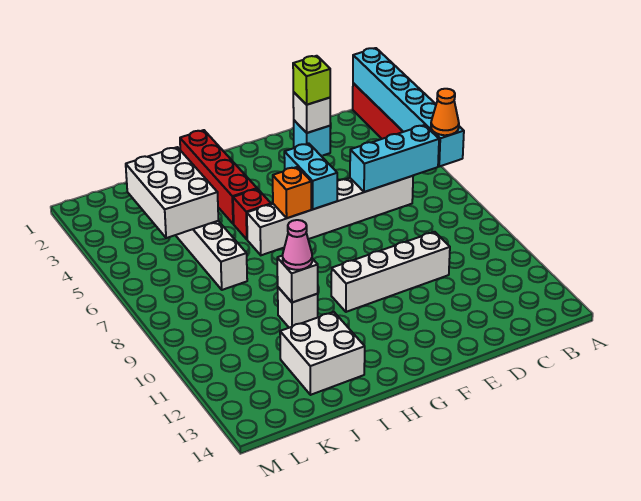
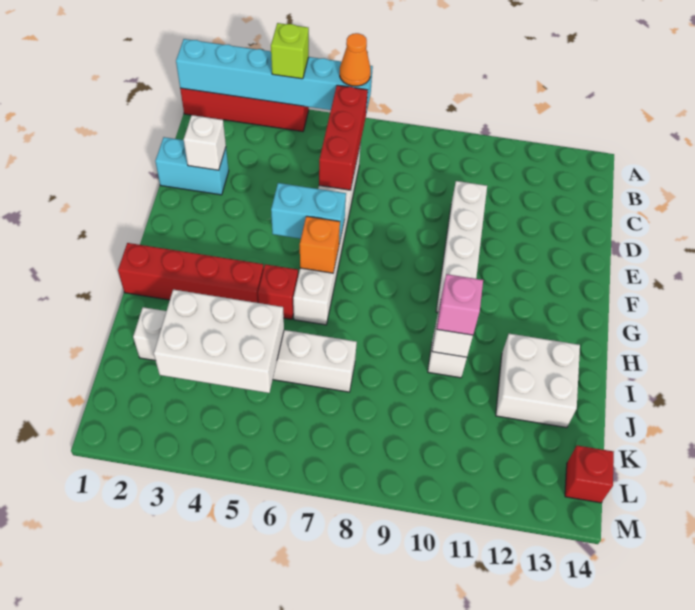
cyan brick B6:D6 level 2 -> red brick B6:D6 level 2
cyan brick D2 level 1 -> cyan brick D1:D2 level 1
lime brick D2 level 3 -> lime brick A4 level 3
pink cone I10 level 3 -> pink brick I10 level 3
none -> red brick L14 level 1

